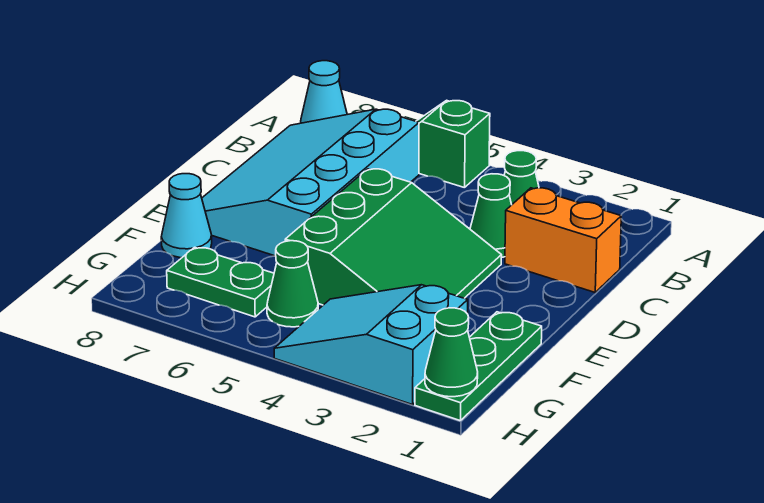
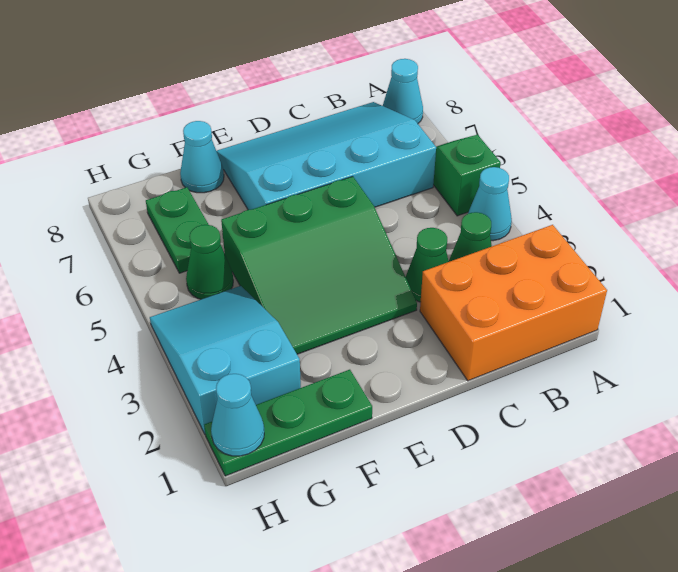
none -> cyan cone A4 level 1
orange brick C1:C2 level 1 -> orange brick A1:C2 level 1
green cone H1 level 2 -> cyan cone H1 level 2

